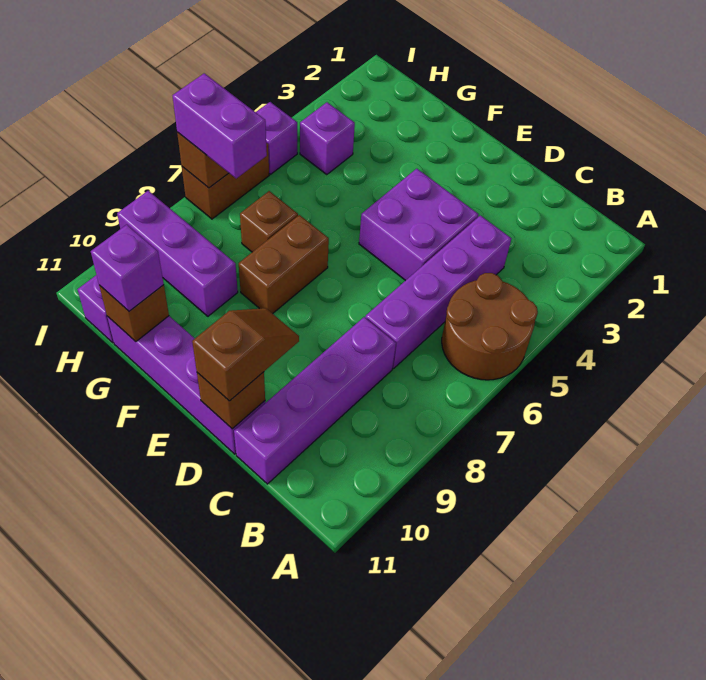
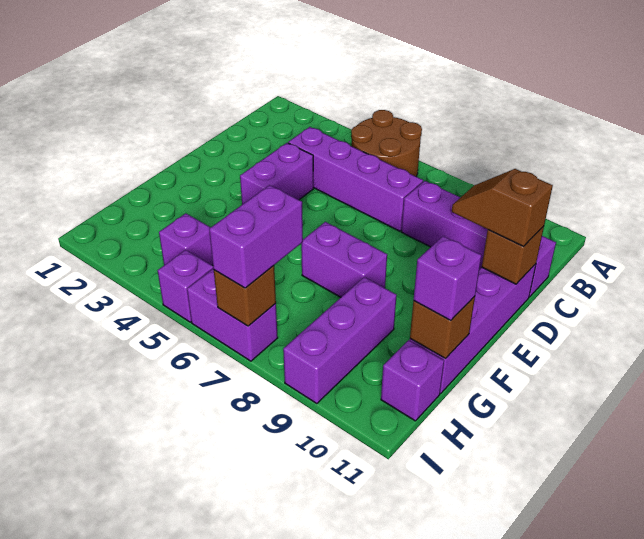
purple brick D4:E5 level 1 -> purple brick D4:E4 level 1
brown brick F7:F8 level 1 -> purple brick F7:F8 level 1
brown brick G7 level 1 -> none
brown brick I6:I7 level 1 -> purple brick I6:I7 level 1

